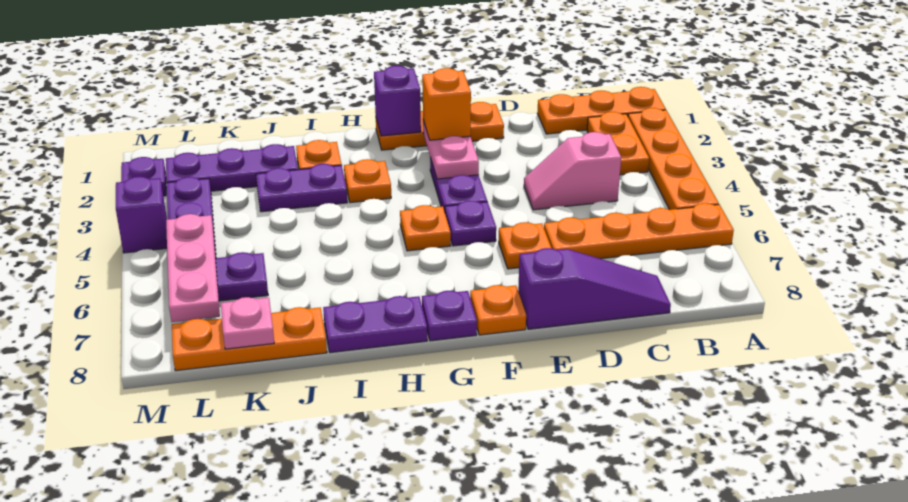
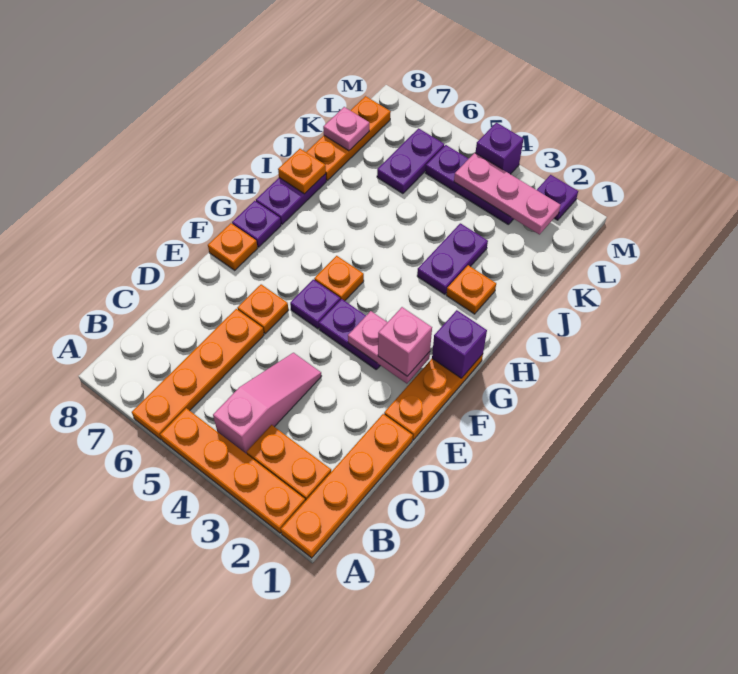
orange plate A1:C1 level 1 -> orange plate A1:D1 level 1
pink slope C4:D4 level 1 top C -> pink slope B4:D4 level 1 top B
purple slope C8:E8 level 1 top E -> none
orange brick F2 level 3 -> pink brick F2 level 3
orange plate H3 level 1 -> orange plate I8 level 2
purple plate J2:L2 level 1 -> none
pink plate L5:L7 level 2 -> pink plate L2:L4 level 2

